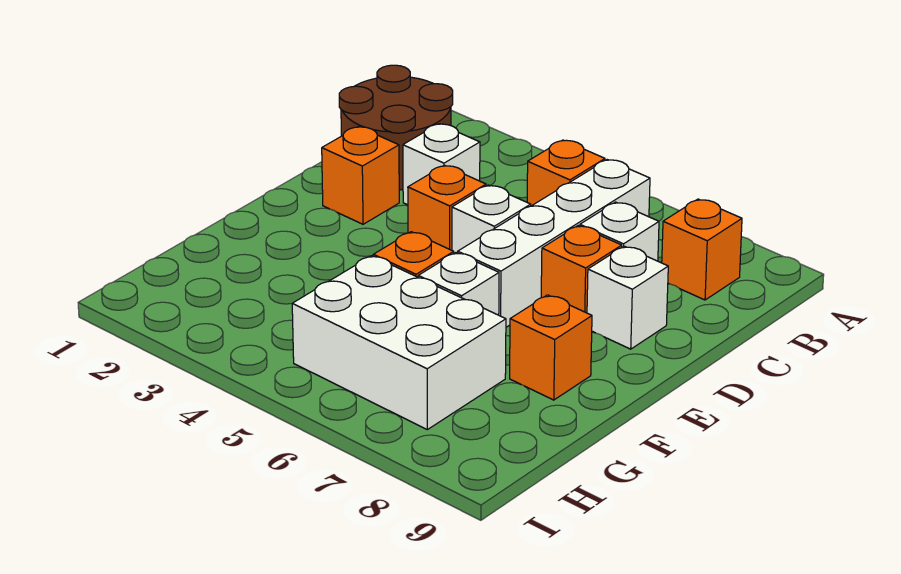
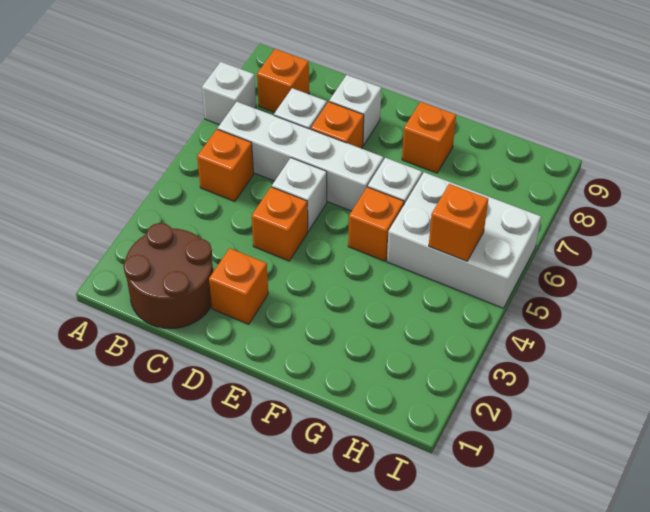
white brick C3 level 1 -> white brick A7 level 1
white brick G5:H7 level 1 -> white brick G5:I6 level 1
none -> orange brick H5 level 2

